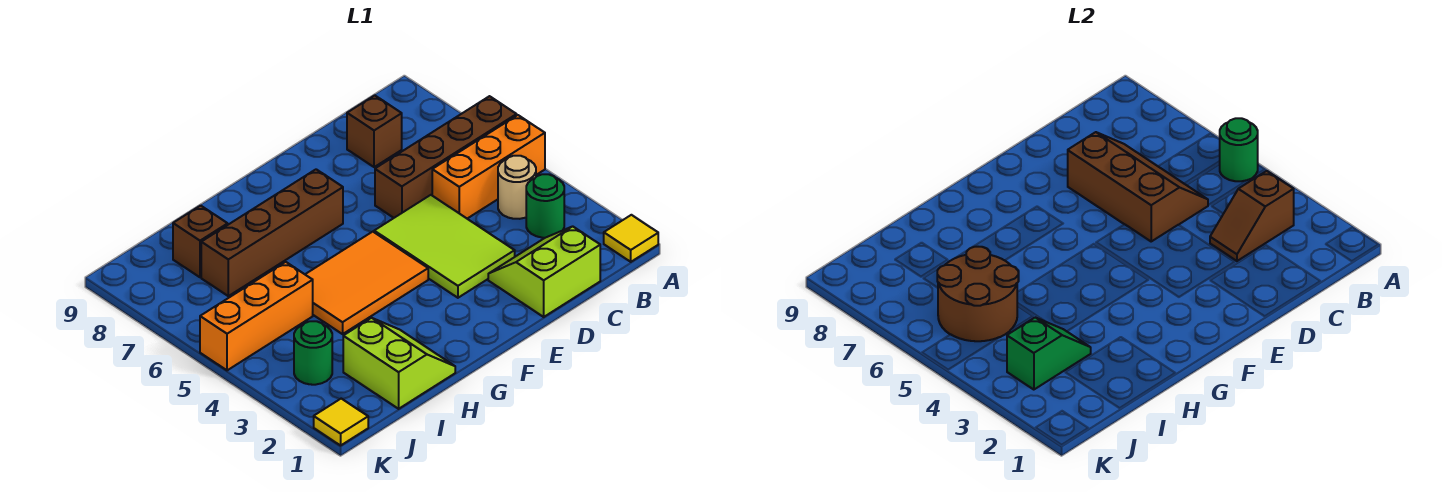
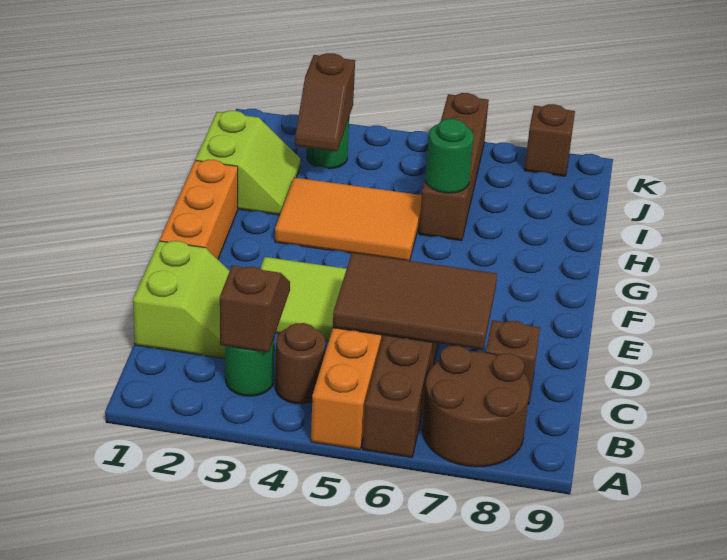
yellow tile A1 level 1 -> none
green round brick A5 level 2 -> green round brick H6 level 2
tan round brick B4 level 1 -> brown round brick B4 level 1
brown slope C5:D7 level 2 top D -> brown tile C5:D7 level 2
orange tile F4:H5 level 1 -> orange tile G3:H5 level 1
brown brick F7:I7 level 1 -> brown brick H6:K6 level 1
lime slope H1:I2 level 1 top I -> lime slope H1:I2 level 1 top 1
green slope I3:J3 level 2 top J -> brown slope I3:J3 level 2 top J
orange brick I5:K5 level 1 -> orange brick E1:G1 level 1
brown round brick I5:J6 level 2 -> brown round brick A7:B8 level 1
brown brick I8 level 1 -> brown brick K8 level 1
yellow tile K1 level 1 -> none

